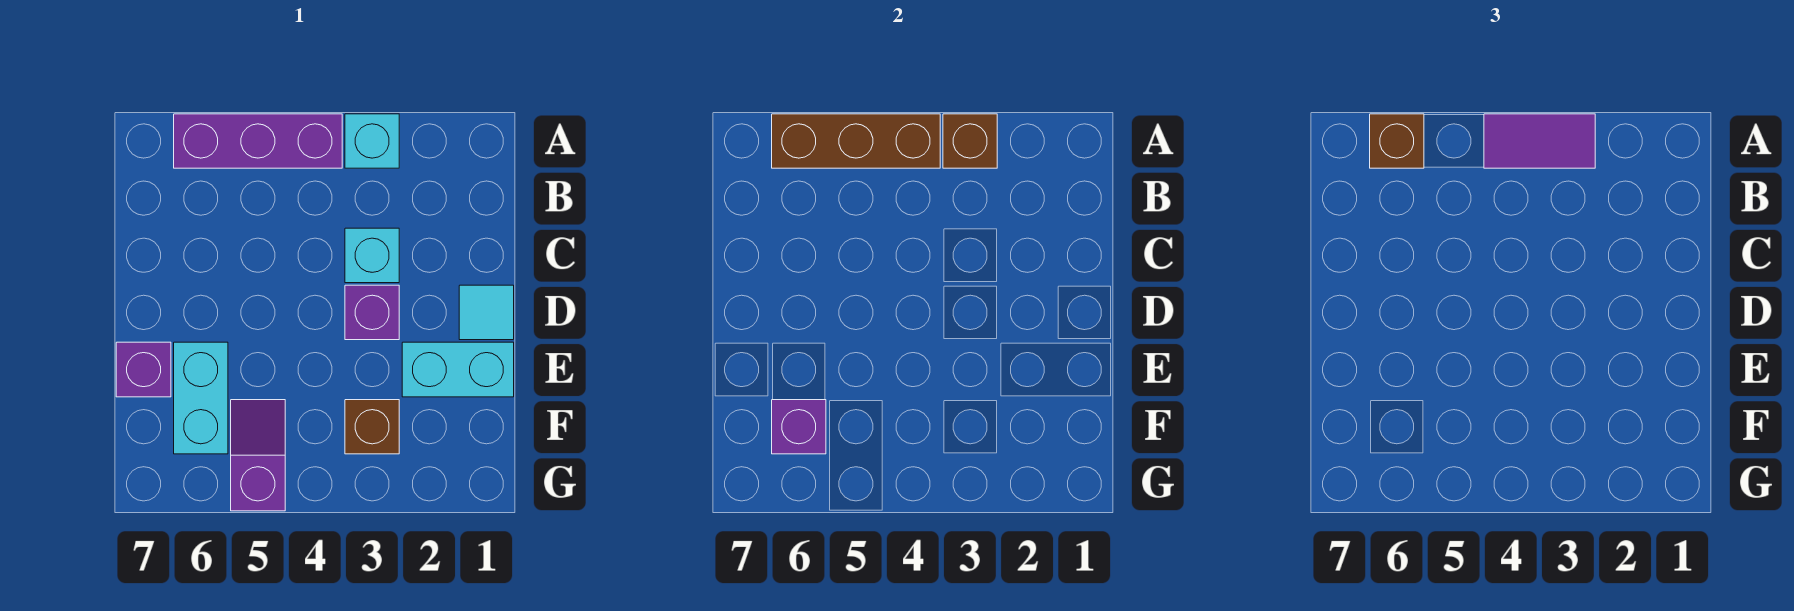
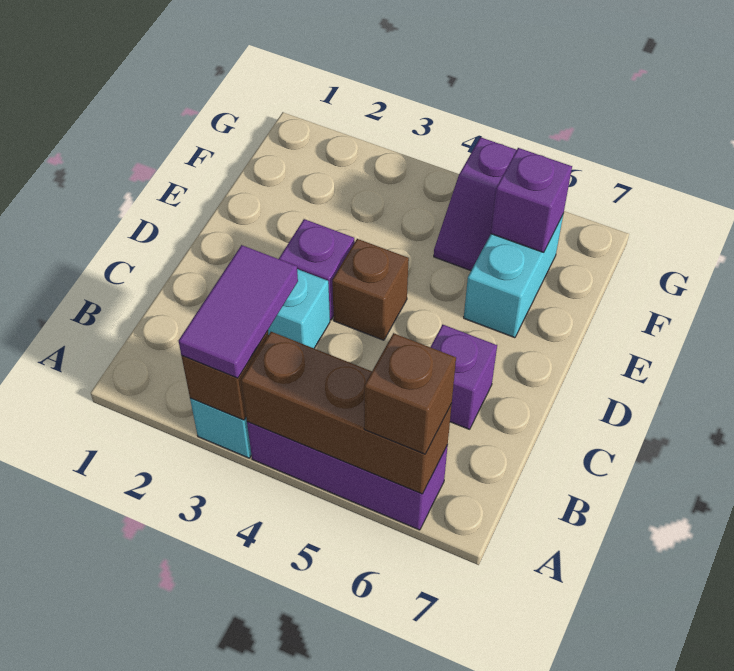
purple tile A3:A4 level 3 -> purple tile A3:B3 level 3
cyan tile D1 level 1 -> none
cyan brick E1:E2 level 1 -> none
purple brick E7 level 1 -> purple brick C6 level 1
brown brick F3 level 1 -> brown brick D4 level 1

